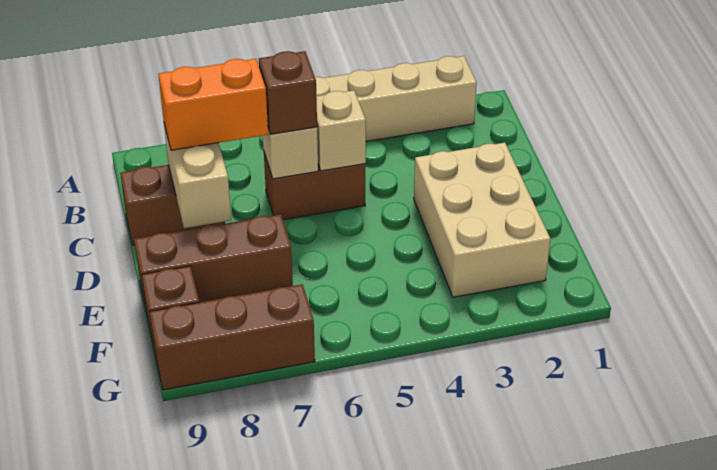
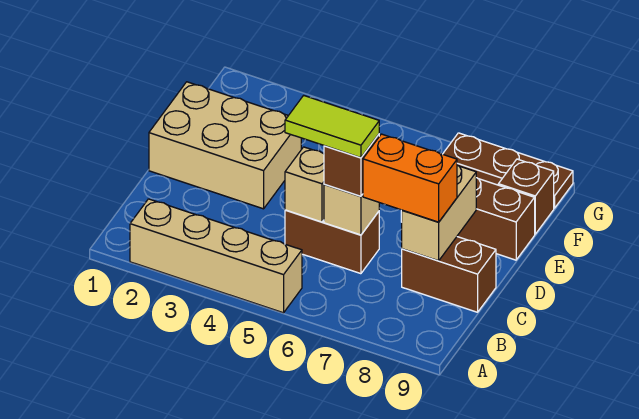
none -> lime tile C5:C6 level 4
tan brick D2:F3 level 1 -> tan brick D1:E3 level 1
brown brick G7:G9 level 1 -> brown plate G7:G9 level 1

